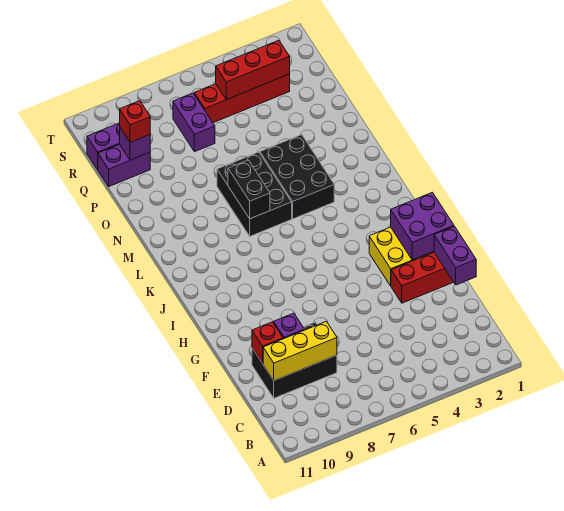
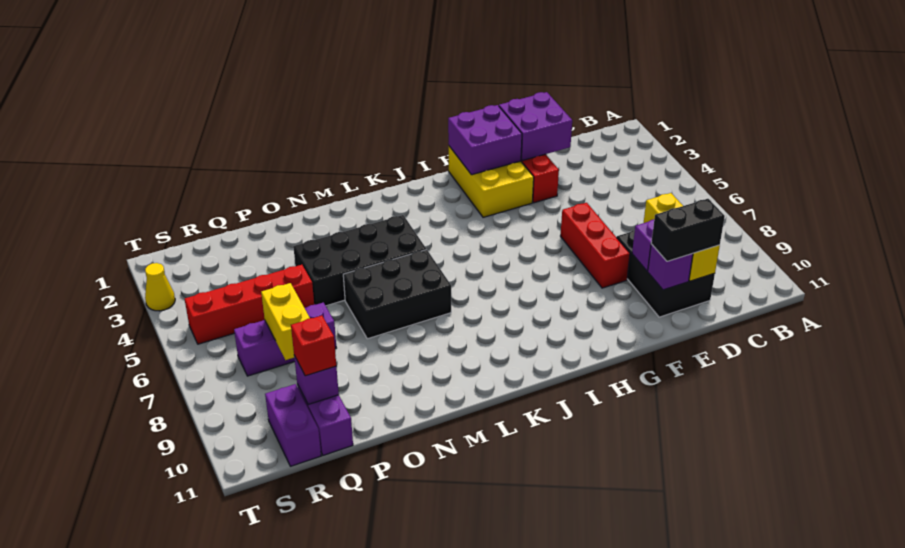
purple brick E1:F1 level 2 -> purple brick E1:F2 level 2
red brick E10 level 2 -> purple brick E10 level 2
black brick L4:N5 level 1 -> black brick L4:O5 level 1
black brick L7:M7 level 2 -> black brick D10:E10 level 3
purple brick Q7:R7 level 1 -> purple brick P7:R7 level 1
none -> yellow brick Q7:Q8 level 2
red brick R3:R6 level 1 -> red brick P5:S5 level 1
red brick R3:R5 level 2 -> red brick F6:F8 level 1
none -> yellow cone T3 level 1

